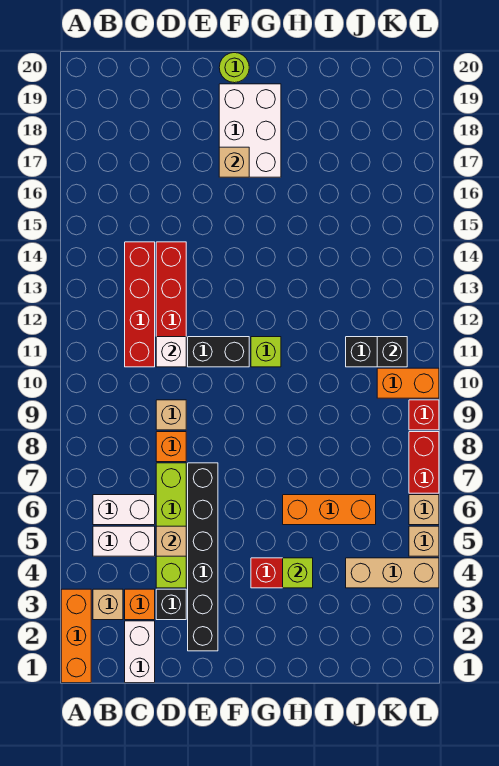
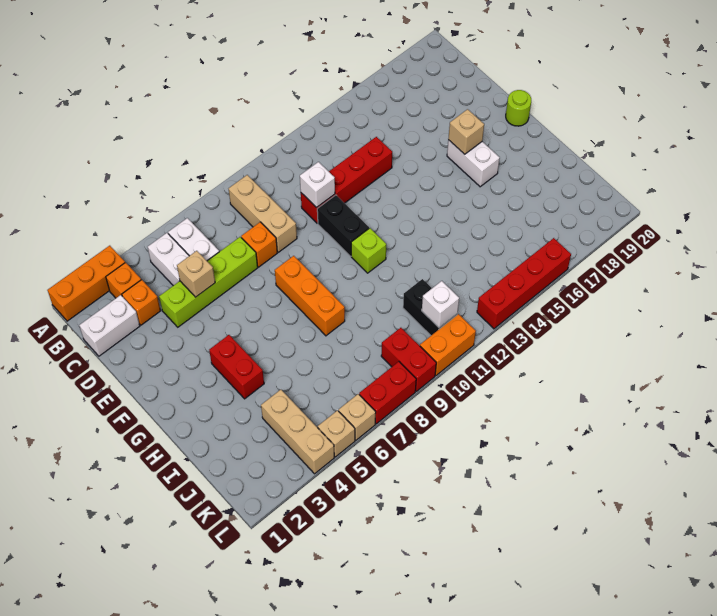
tan brick B3 level 1 -> orange brick B3 level 1
red brick C11:C14 level 1 -> red brick L13:L16 level 1
black brick D3 level 1 -> none
tan brick D9 level 1 -> tan brick B9:D9 level 1
black brick E2:E7 level 1 -> none
white brick F17:G19 level 1 -> white brick F17:G17 level 1
lime brick H4 level 2 -> none
orange brick H6:J6 level 1 -> orange brick F8:H8 level 1
orange brick K10:L10 level 1 -> orange brick L10:L11 level 1
black brick K11 level 2 -> white brick K11 level 2
red brick L9 level 1 -> red brick K9:L9 level 1

